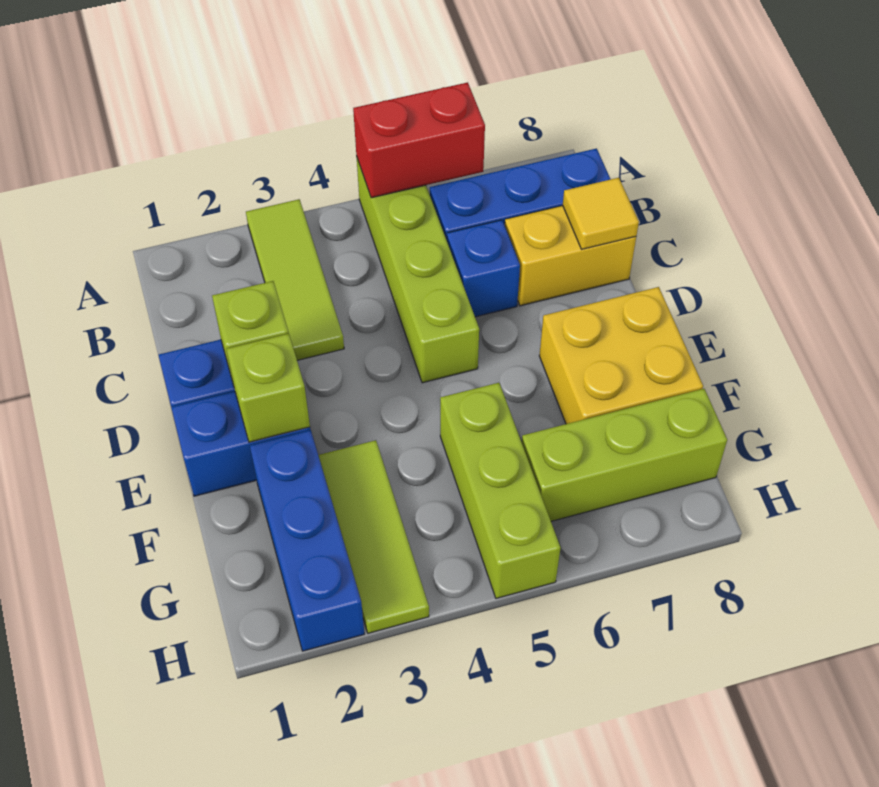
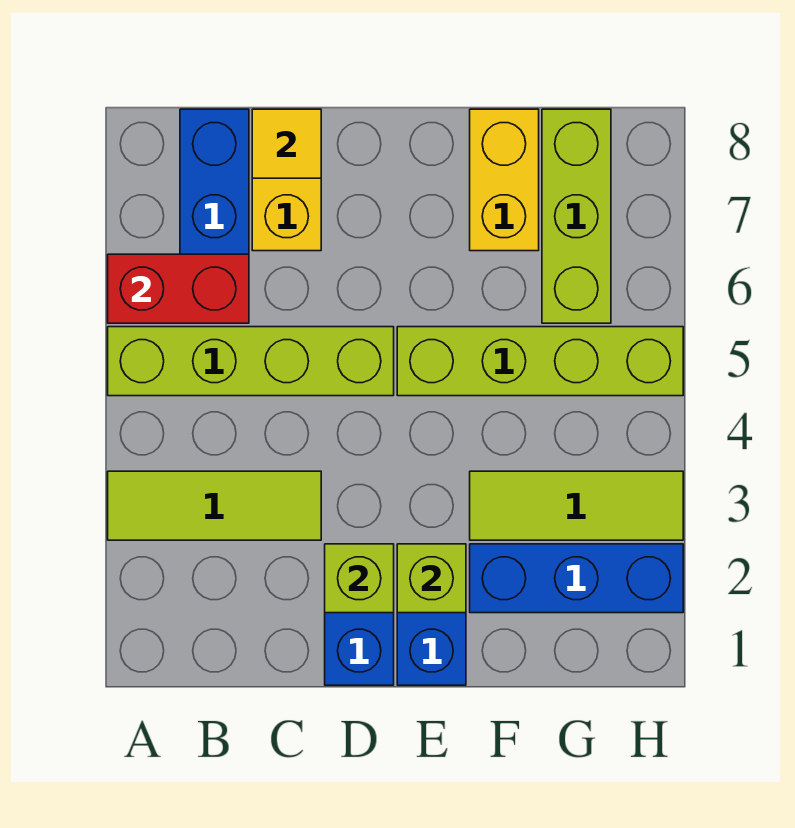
red brick A5:A6 level 2 -> red brick A6:B6 level 2
blue brick C6 level 1 -> none
yellow brick E7:F8 level 1 -> yellow brick F7:F8 level 1
lime brick F5:H5 level 1 -> lime brick E5:H5 level 1

